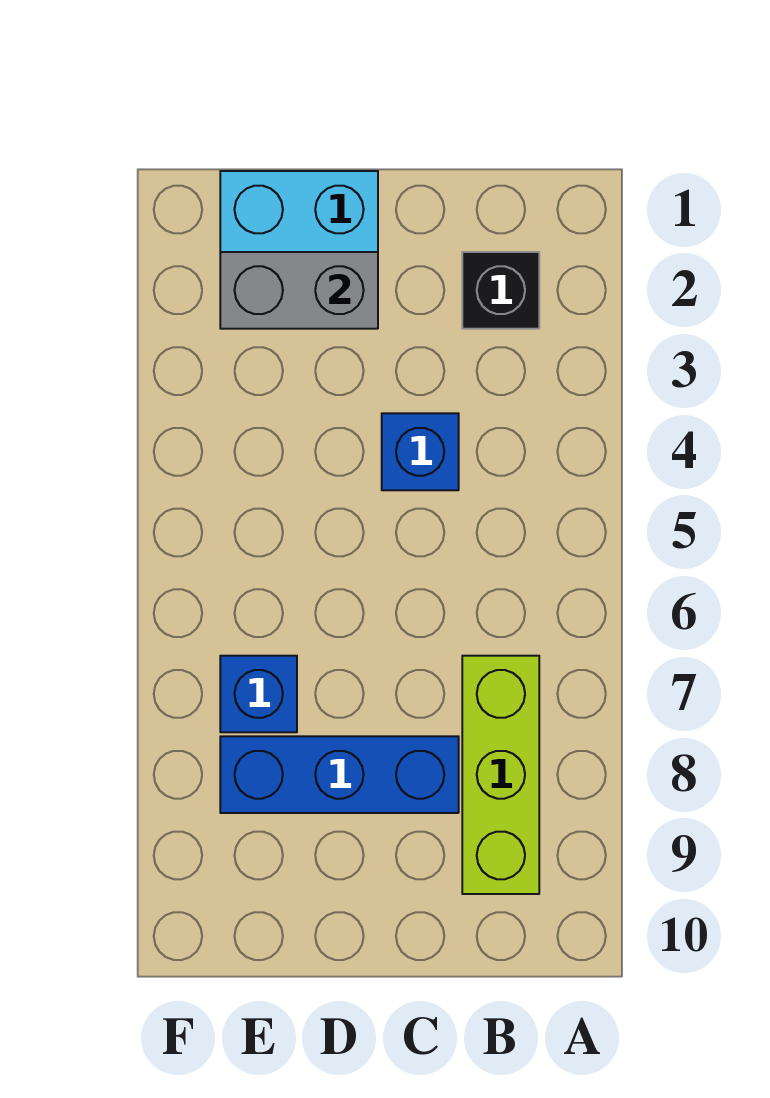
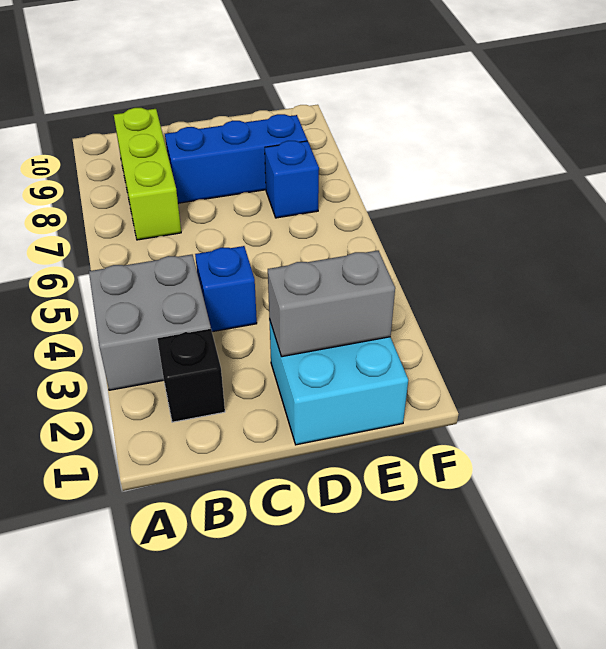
none -> grey brick A3:B4 level 1

